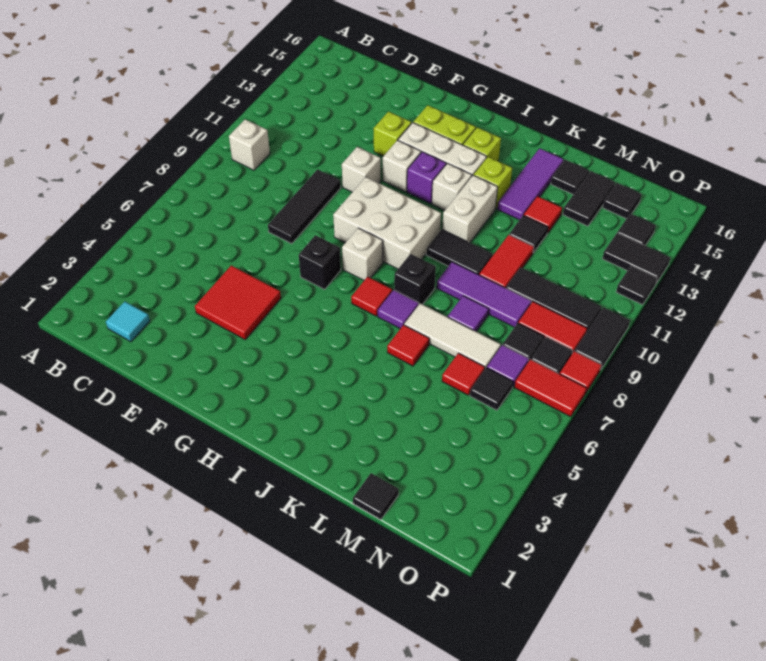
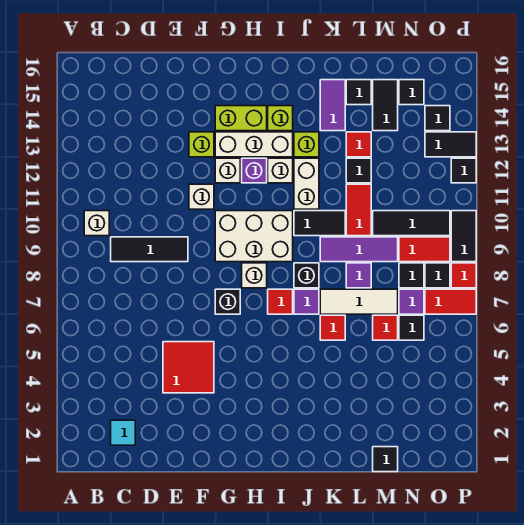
black tile E8:E10 level 1 -> black tile C9:E9 level 1
purple tile K13:K15 level 1 -> purple tile K14:K15 level 1

